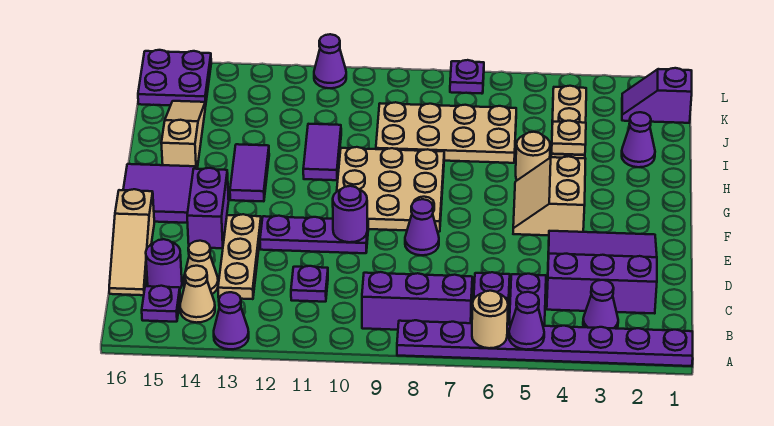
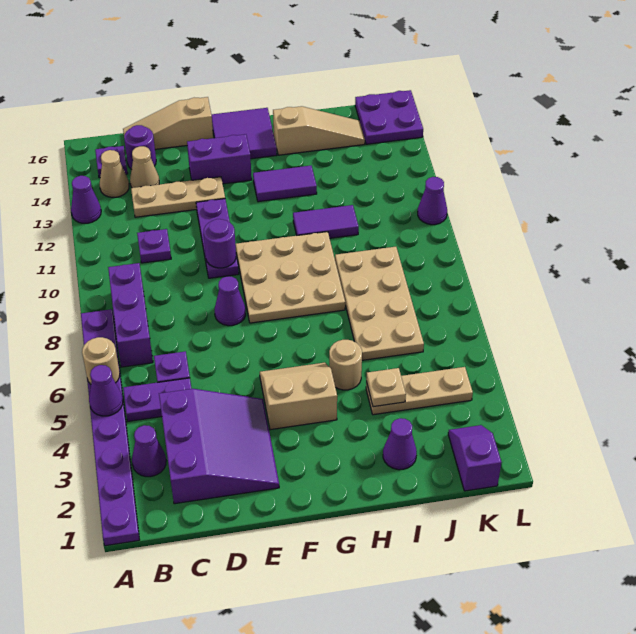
purple plate L7 level 1 -> none

